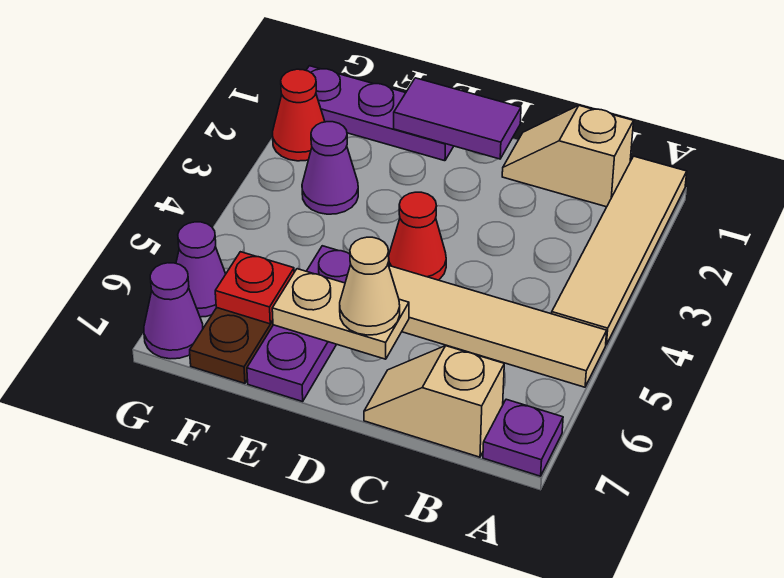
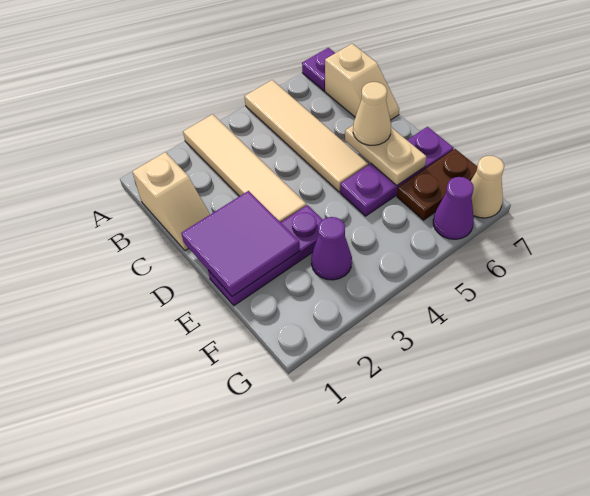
tan tile A1:A4 level 1 -> tan tile A3:D3 level 1
purple tile D1:E1 level 2 -> purple tile D1:E2 level 2
red cone D4 level 1 -> none
purple plate E1:G1 level 1 -> purple plate E1:E3 level 1
red plate F6 level 2 -> none
red cone G2 level 1 -> none
purple cone G7 level 1 -> tan cone G7 level 1

